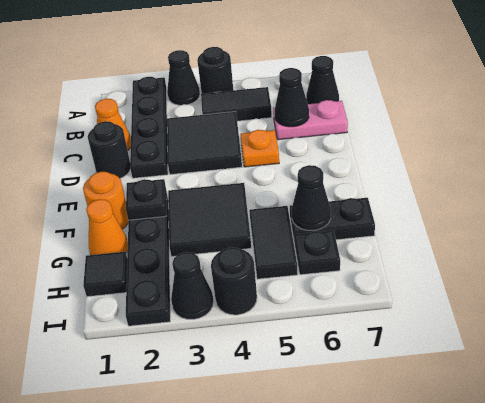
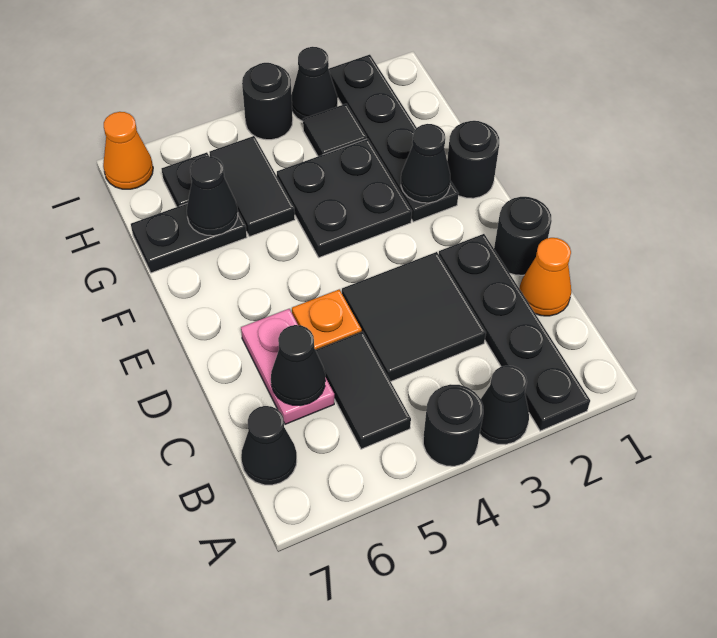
black tile B4:B5 level 1 -> black tile B5:C5 level 1
pink plate C6:C7 level 1 -> pink plate C6:D6 level 1
orange round brick F1 level 1 -> black round brick F1 level 1
black plate F2 level 2 -> black cone F2 level 2
black tile F3:G4 level 1 -> black plate F3:G4 level 1
orange cone G1 level 1 -> orange cone I7 level 1
black tile H1 level 1 -> black tile H3 level 1

